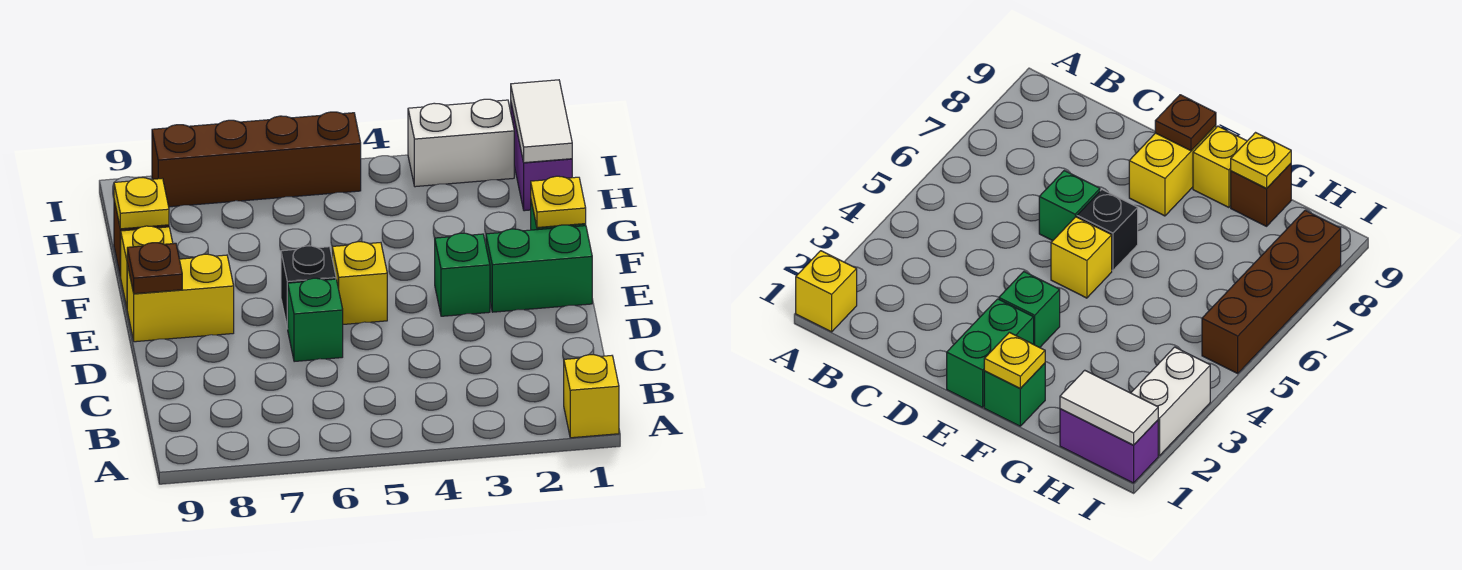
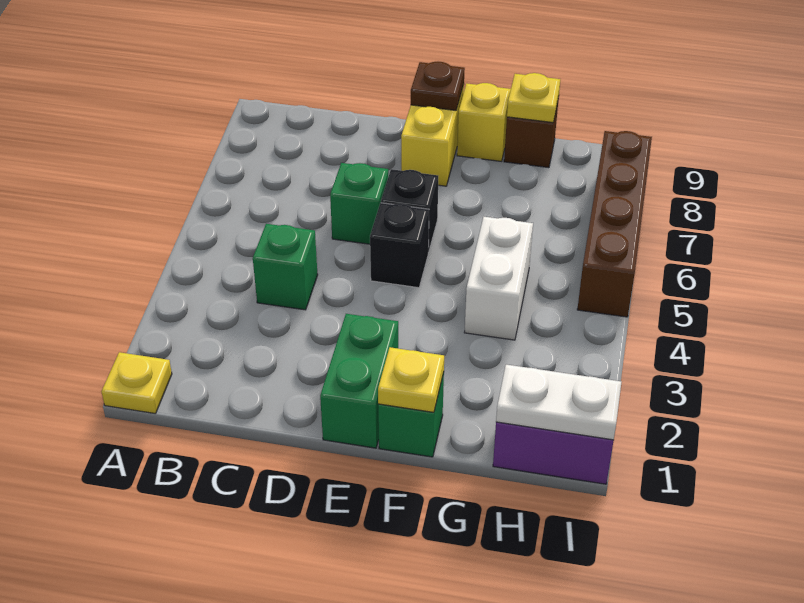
yellow brick A1 level 1 -> yellow plate A1 level 1
green brick E3 level 1 -> green brick C4 level 1
yellow brick E5 level 1 -> black brick E5 level 1
white tile H1:I1 level 2 -> white plate H1:I1 level 2
white brick I2:I3 level 1 -> white brick G4:G5 level 1

